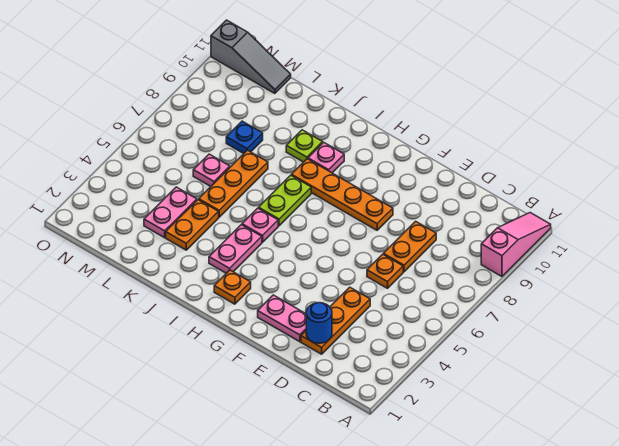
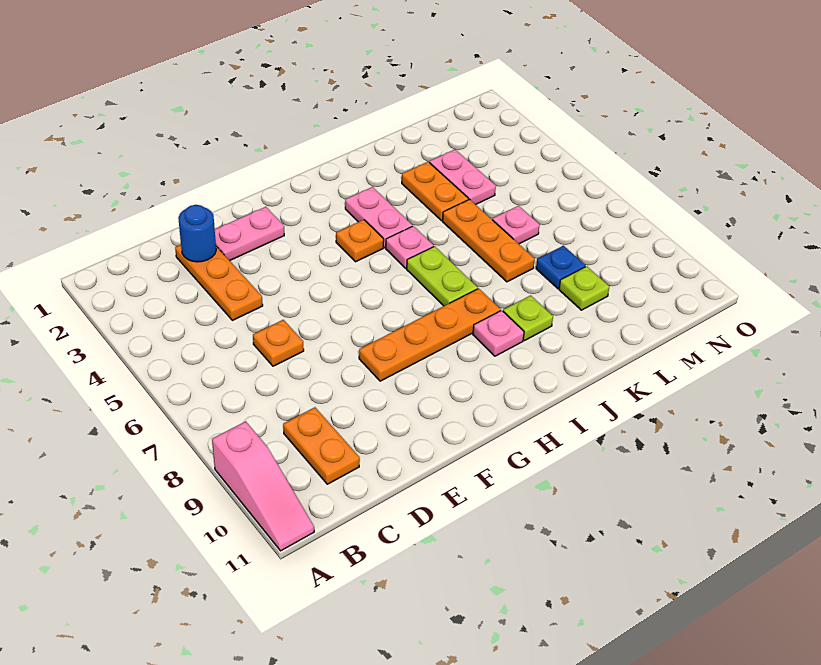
orange plate D7:D8 level 1 -> orange plate C9:C10 level 1
orange plate H2 level 1 -> orange plate H4 level 1
none -> lime plate L9 level 1
grey slope M11:O11 level 1 top O -> none

